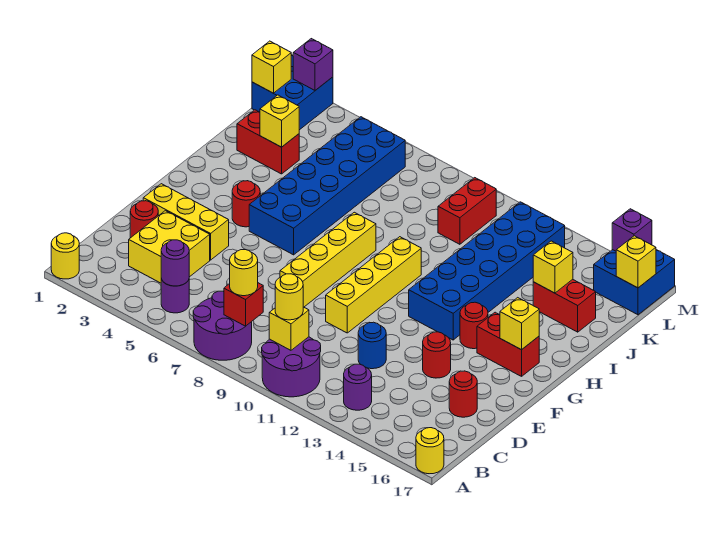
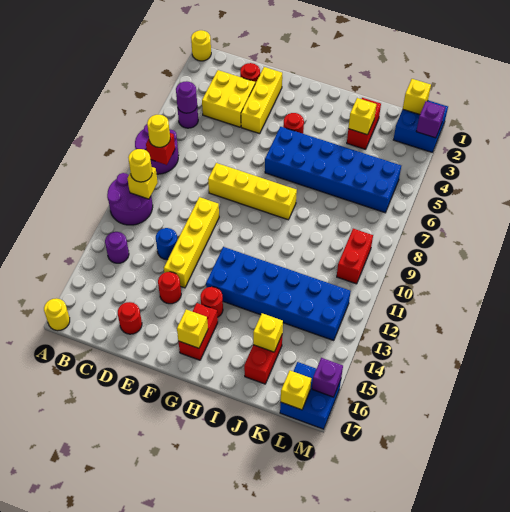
yellow brick E10:H10 level 1 -> yellow brick E10:E13 level 1
red brick K10:L10 level 1 -> red brick L9:L10 level 1

